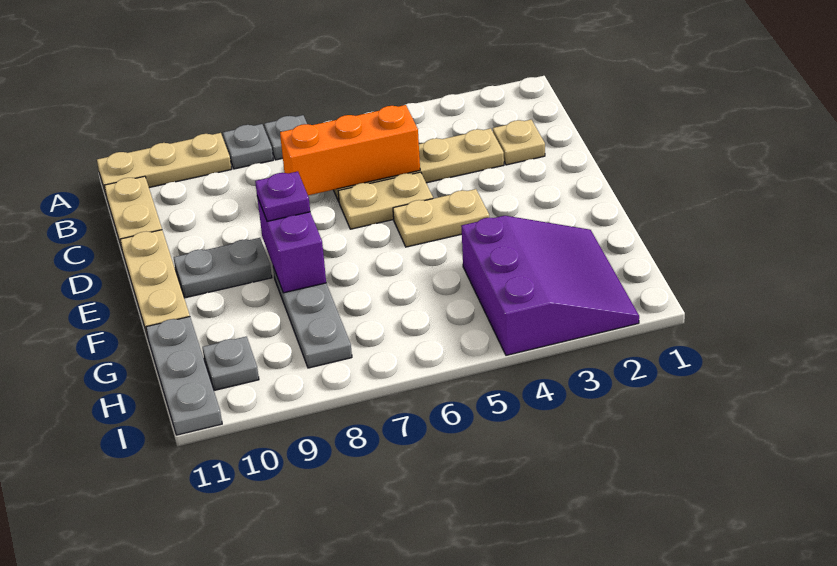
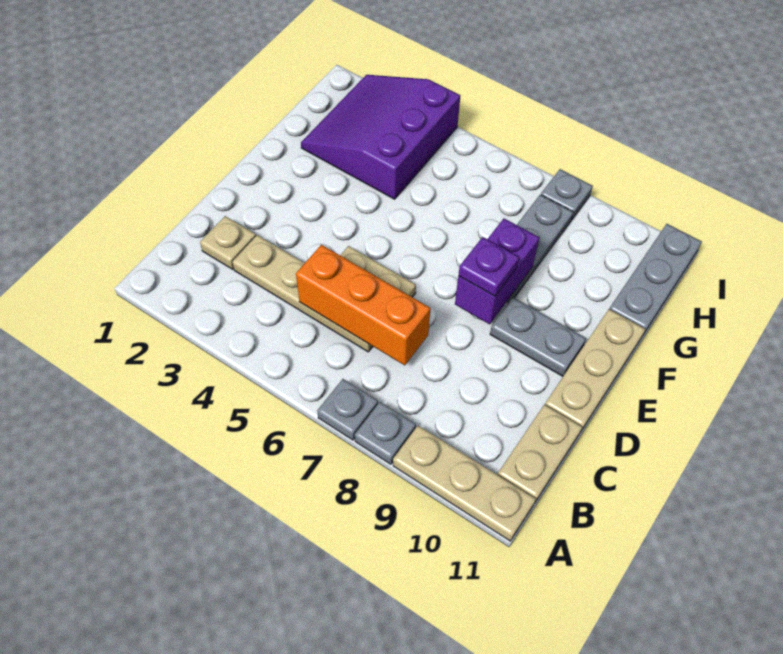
tan plate E4:E5 level 1 -> none
grey plate H10 level 1 -> grey plate I8 level 1

